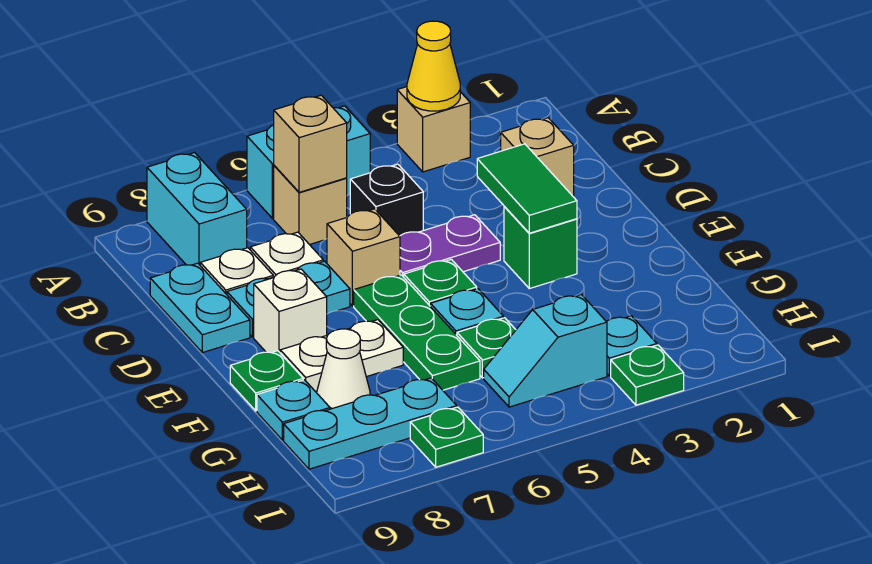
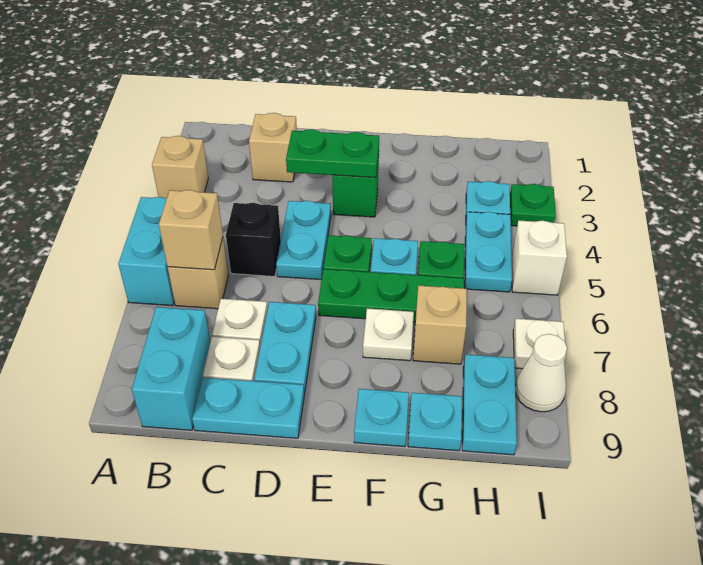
yellow cone A3 level 2 -> none
cyan brick A8:B8 level 1 -> cyan brick B8:B9 level 1
green tile D3:E3 level 2 -> green plate D3:E3 level 2
purple plate D4:D5 level 1 -> cyan plate D4:D5 level 1
tan brick D6 level 1 -> tan brick G7 level 1
white brick E8 level 1 -> white brick I5 level 1
white plate F7:F8 level 1 -> white plate F7 level 1
green plate F9 level 1 -> cyan plate F9 level 1
white cone G8 level 1 -> white cone I8 level 1
cyan slope H4:H5 level 1 top 4 -> cyan plate H4:H5 level 1
cyan plate H7:H9 level 1 -> cyan plate H8:H9 level 1
green plate I7 level 1 -> white plate I7 level 1

